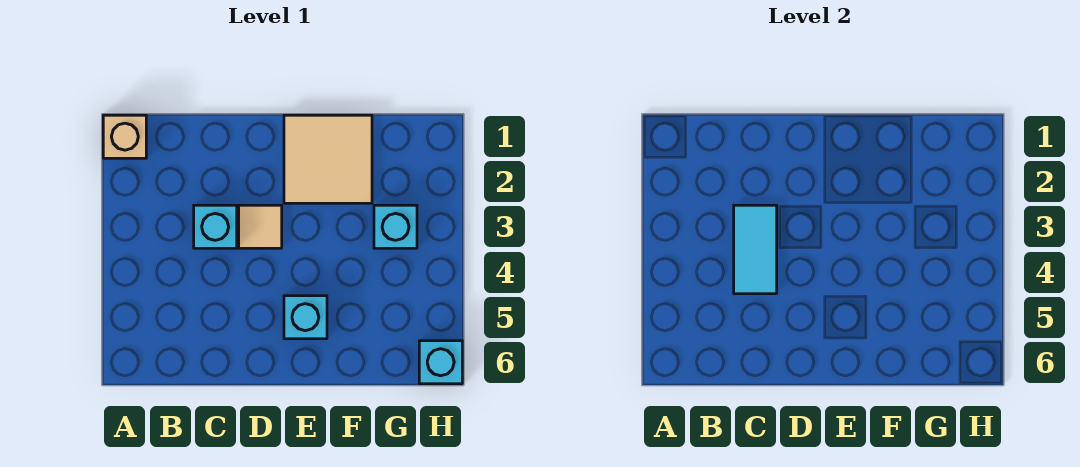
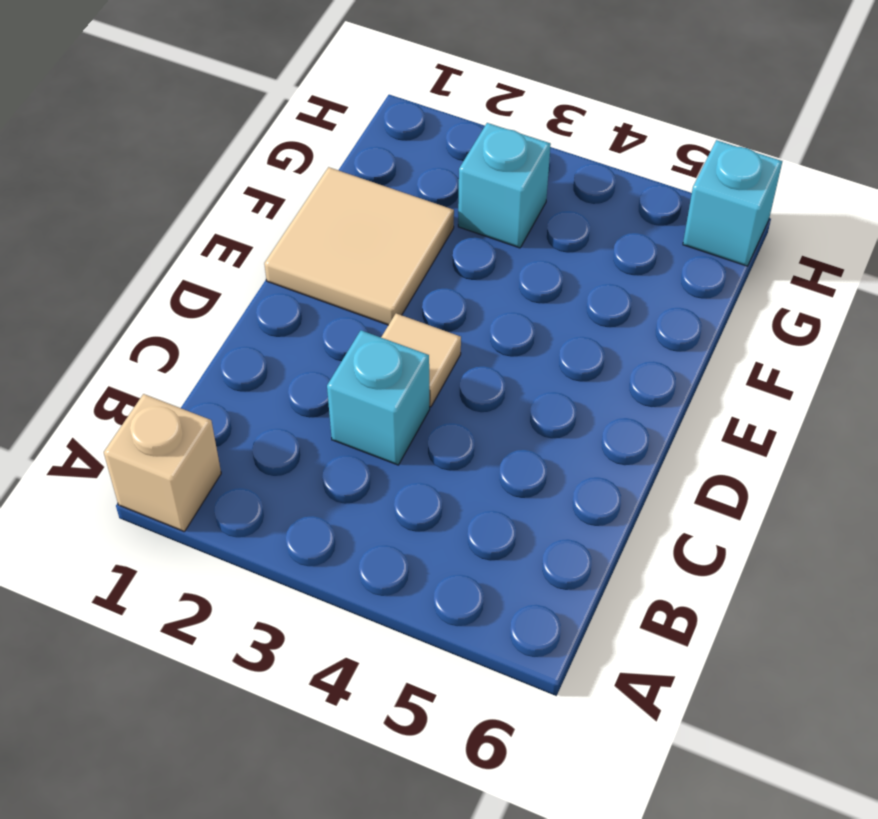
cyan tile C3:C4 level 2 -> none
cyan brick E5 level 1 -> none

